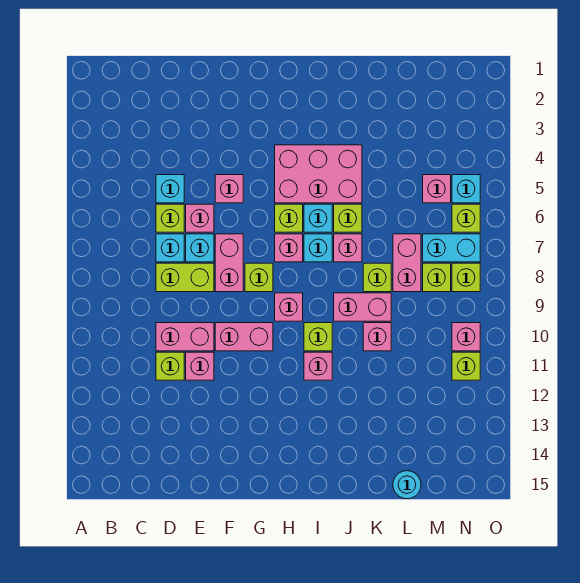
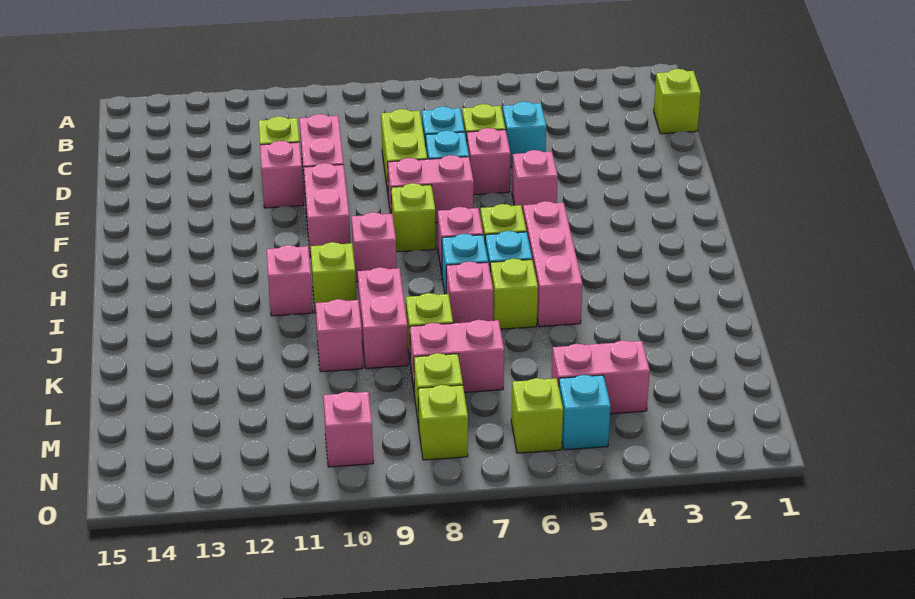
pink brick H4:J5 level 1 -> pink brick H5:J5 level 1
cyan round brick L15 level 1 -> none
pink brick M5 level 1 -> pink brick M4:M5 level 1
cyan brick M7:N7 level 1 -> none
lime brick N11 level 1 -> lime brick C1 level 1

